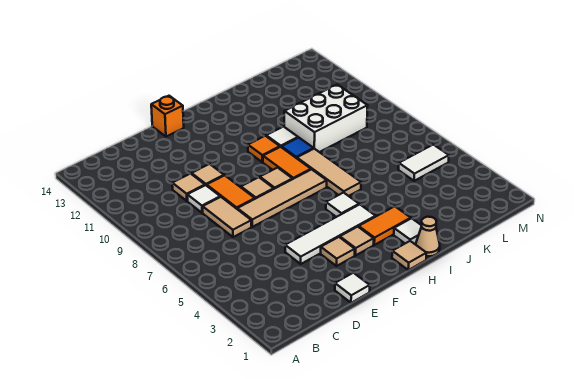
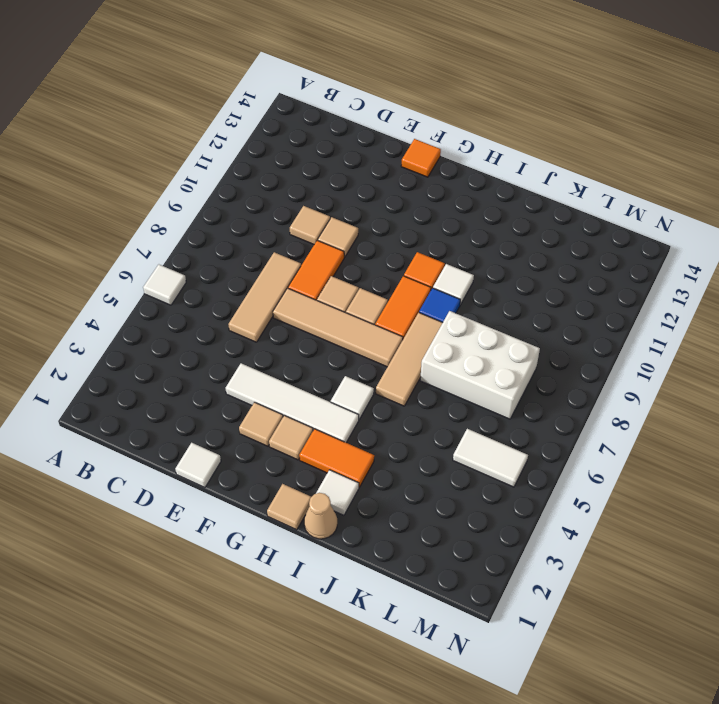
tan tile D7:D8 level 1 -> tan tile D6:D8 level 1
white tile D9 level 1 -> white tile A6 level 1
orange brick F14 level 1 -> orange tile F14 level 1
white brick J9:L10 level 1 -> white brick J7:L8 level 1

